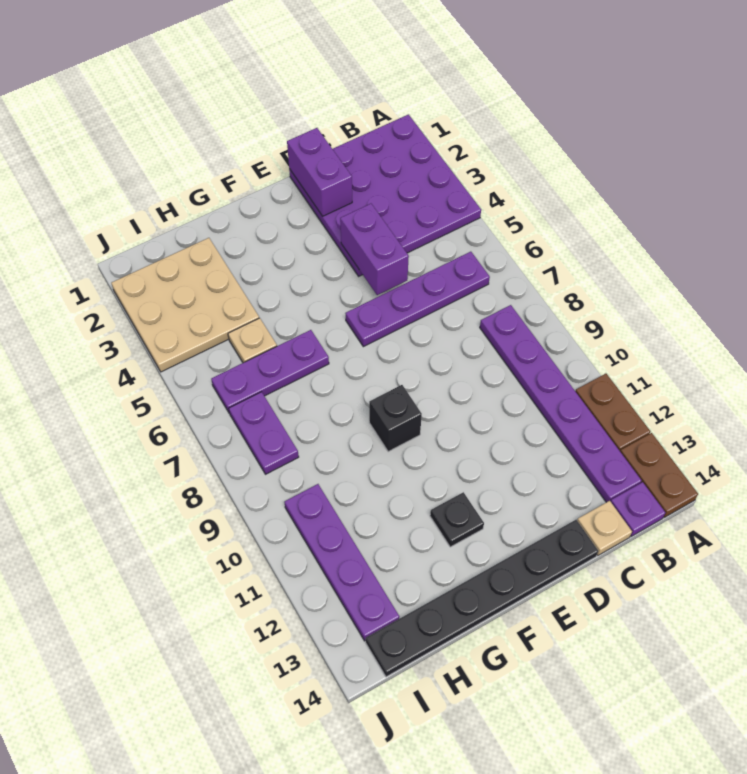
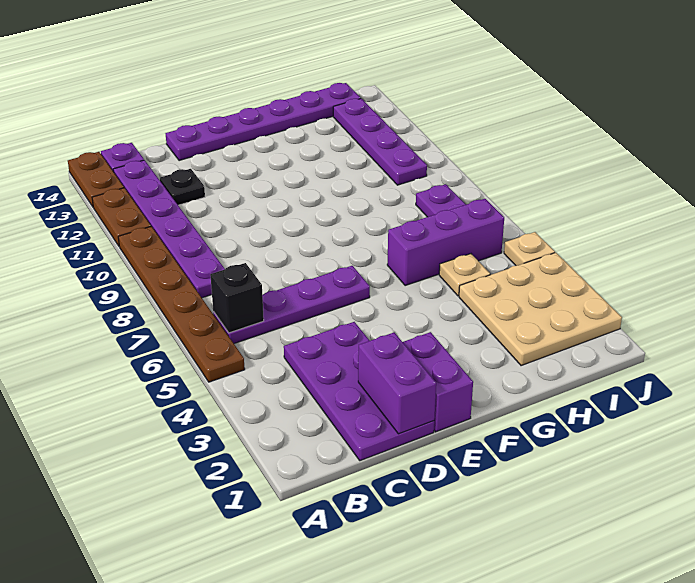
purple plate A1:D4 level 1 -> purple plate C1:D4 level 1
none -> brown plate A5:A10 level 1
tan plate C14 level 1 -> tan plate J5 level 1
purple brick D4:D5 level 2 -> purple brick E1:E2 level 1
black plate D14:I14 level 1 -> purple plate D14:I14 level 1
black brick F9 level 1 -> black brick B6 level 2
black plate F12 level 1 -> black plate C12 level 1
purple plate G6:I6 level 1 -> purple brick G6:I6 level 1

